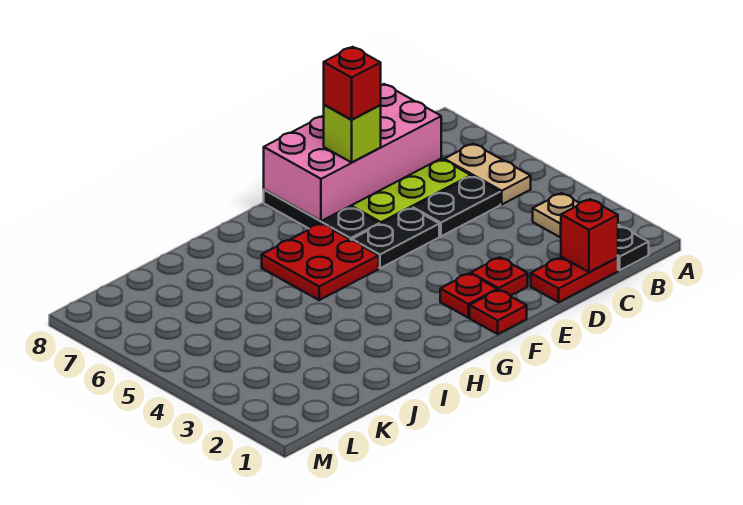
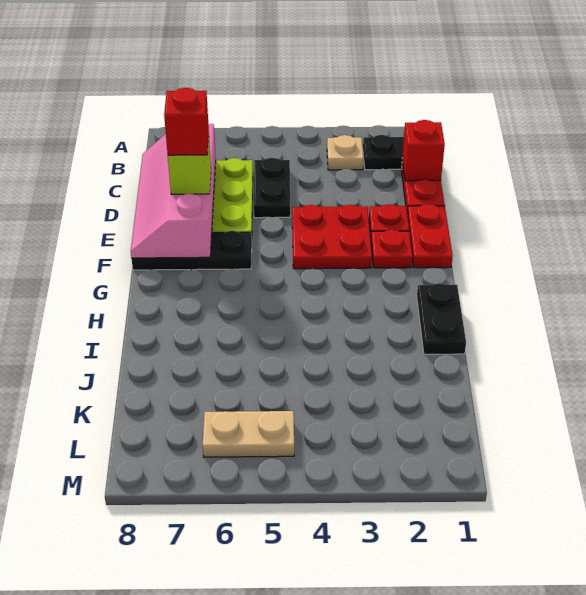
tan plate B5:B6 level 1 -> tan plate L5:L6 level 1
pink brick C7:F8 level 2 -> pink slope C7:F8 level 2 top 7
black plate E5:F5 level 1 -> black plate H1:I1 level 1
red plate F1 level 1 -> red plate E1:F1 level 1
red plate G5:H6 level 1 -> red plate E3:F4 level 1

